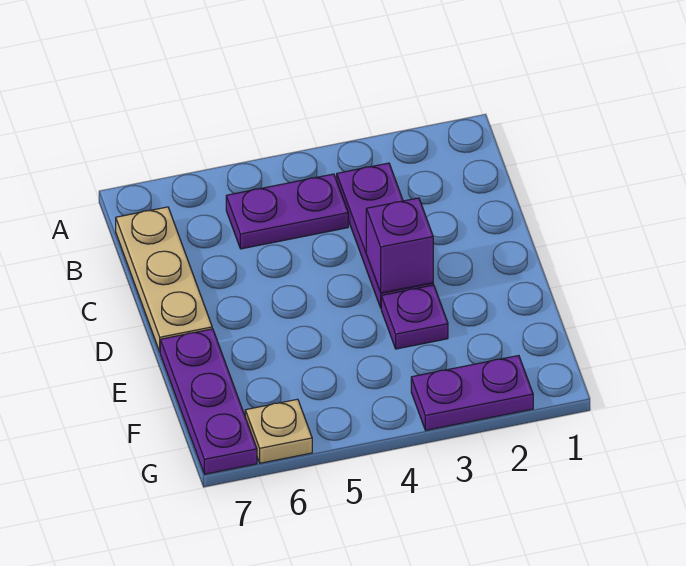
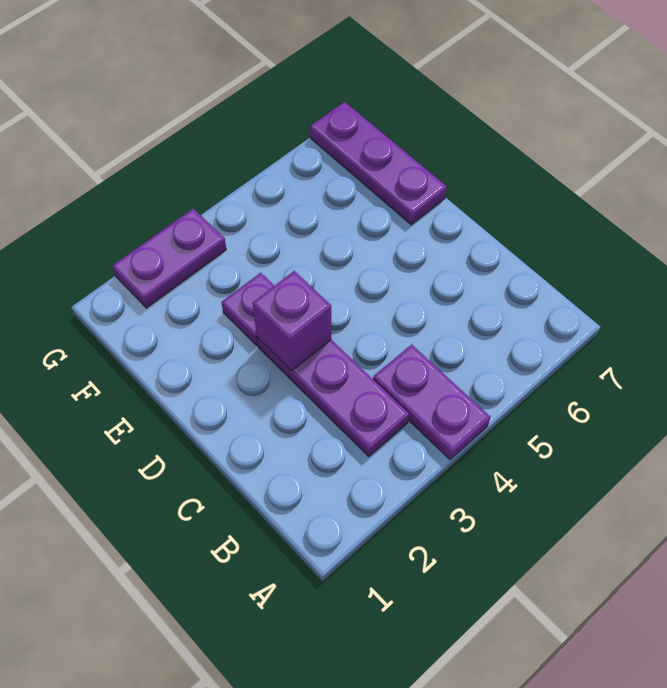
purple plate B4:B5 level 1 -> purple plate A4:B4 level 1
tan plate B7:D7 level 1 -> none
tan plate G6 level 1 -> none

